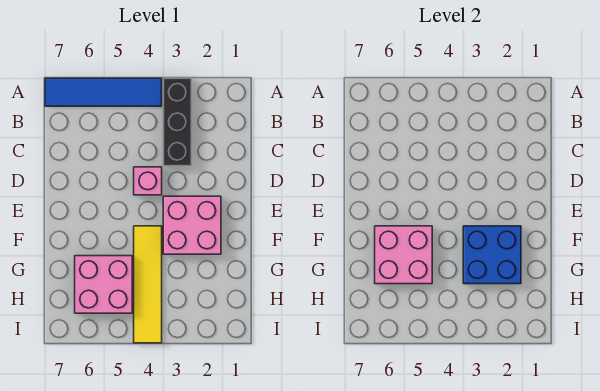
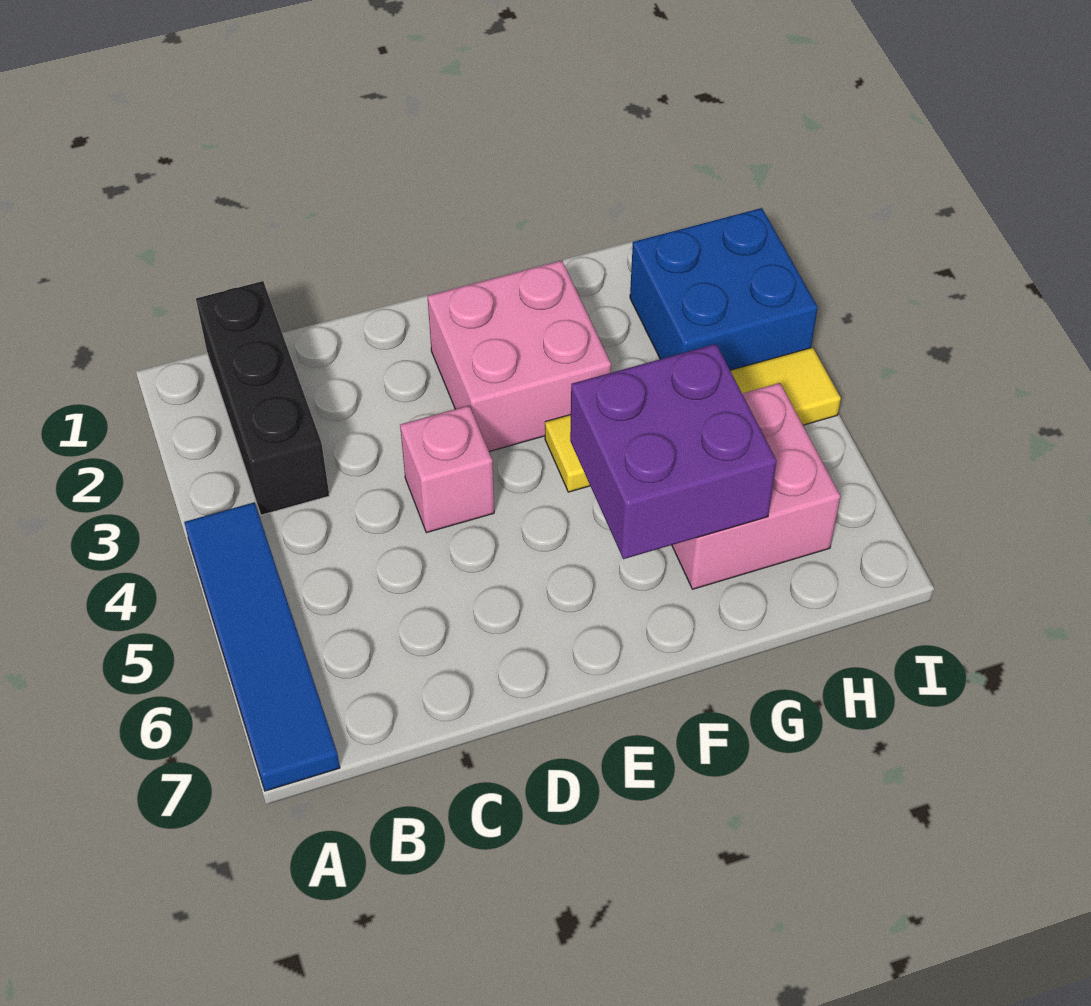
black brick A3:C3 level 1 -> black brick B1:B3 level 1
blue brick F2:G3 level 2 -> blue brick H2:I3 level 1
pink brick F5:G6 level 2 -> purple brick F5:G6 level 2

